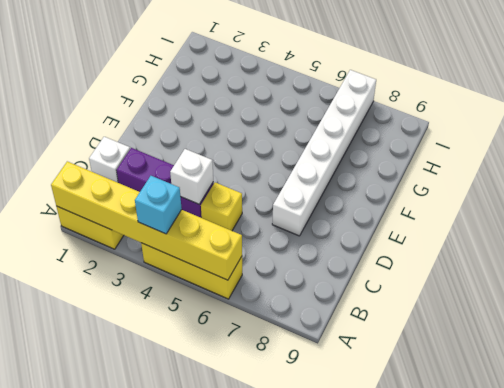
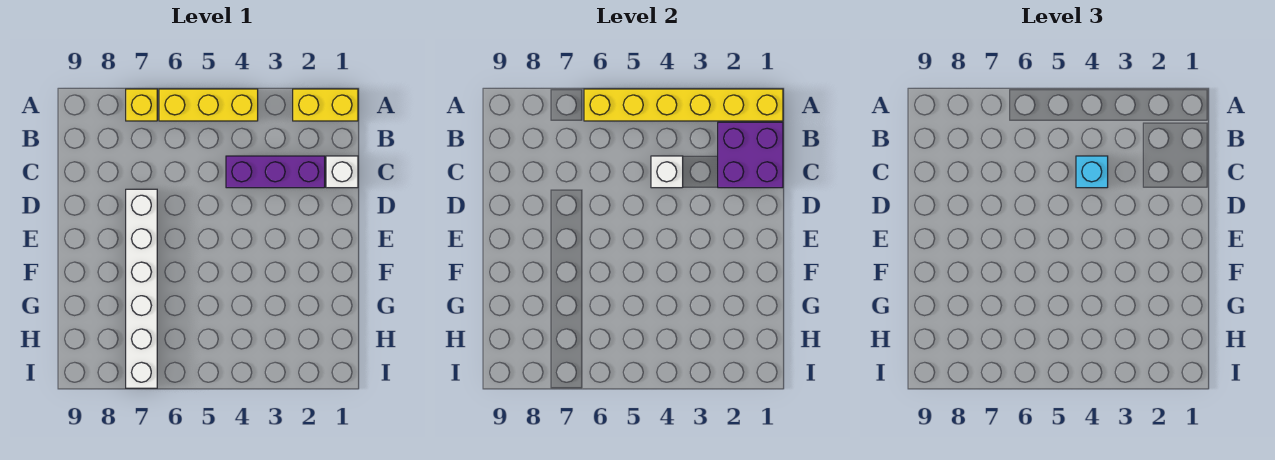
cyan brick A4 level 3 -> cyan brick C4 level 3
none -> purple brick B1:C2 level 2
yellow brick C5 level 1 -> yellow brick A7 level 1

